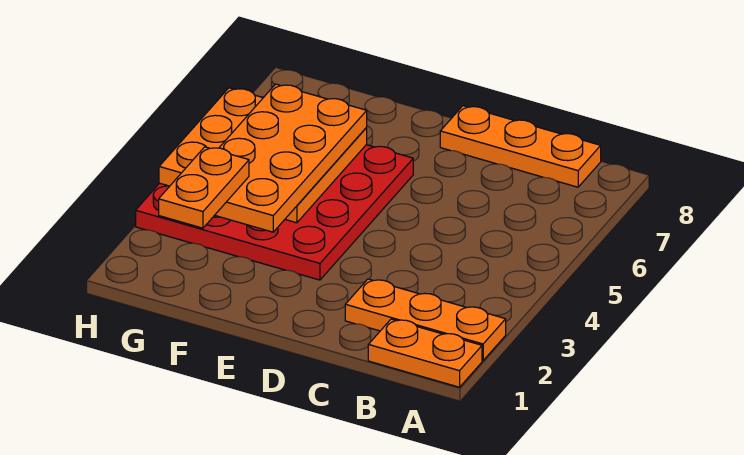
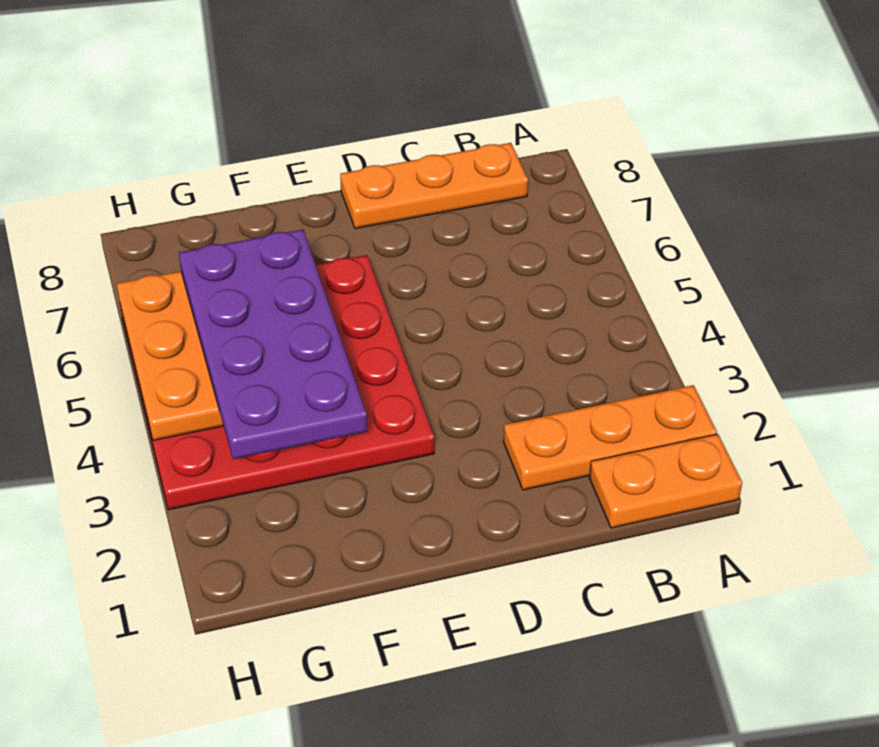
orange plate F3:G6 level 3 -> purple plate F3:G6 level 3
orange plate G2:G3 level 4 -> none

